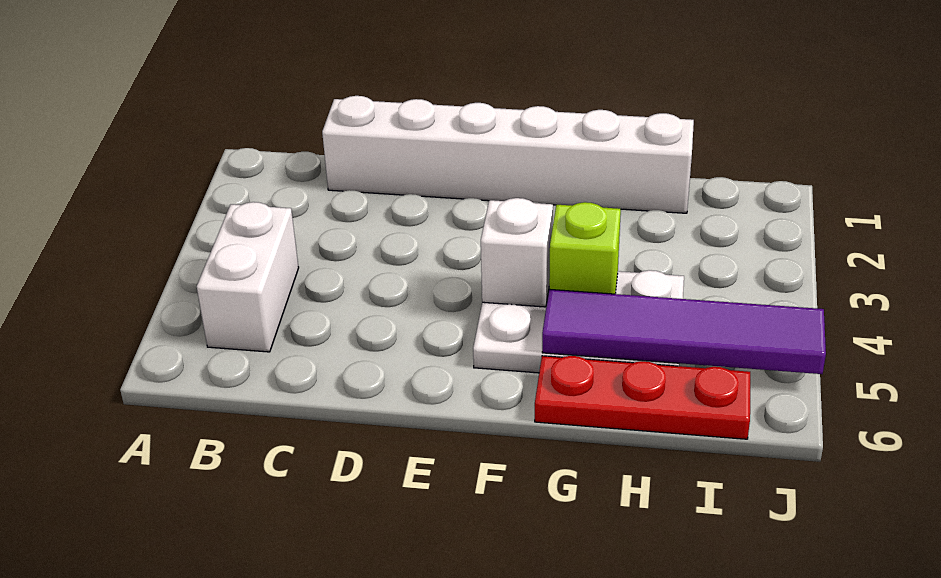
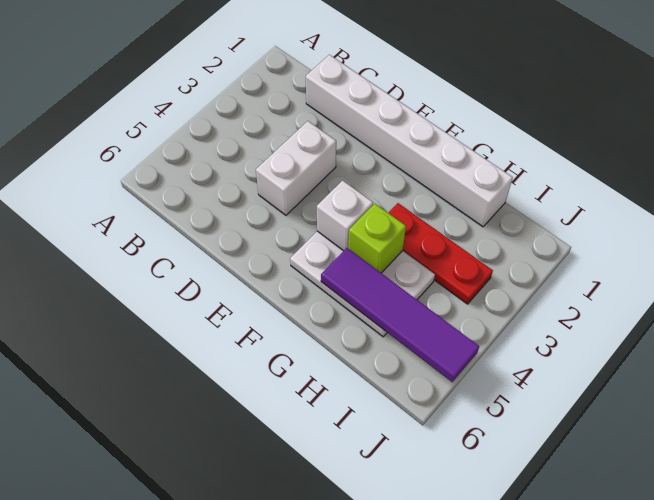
white brick B4:B5 level 1 -> white brick D3:D4 level 1
red plate G6:I6 level 1 -> red plate G3:I3 level 1

